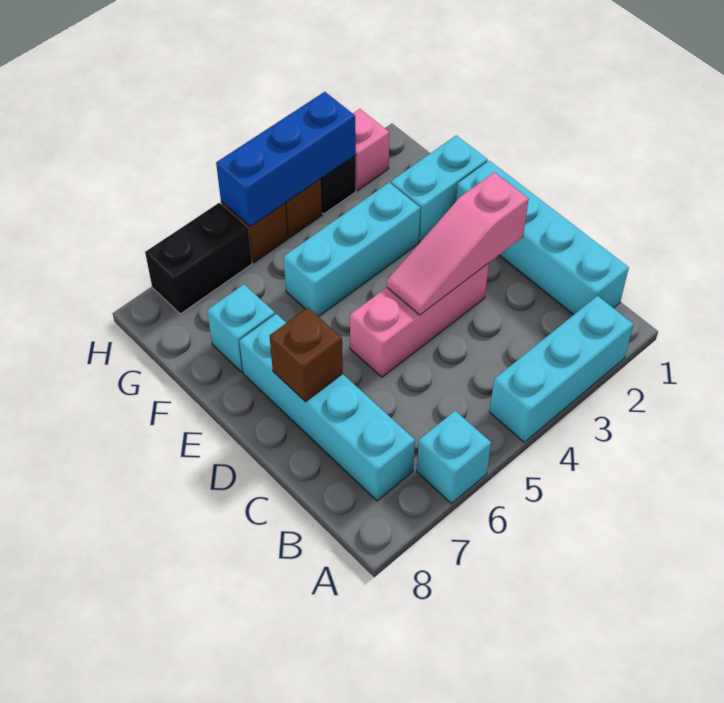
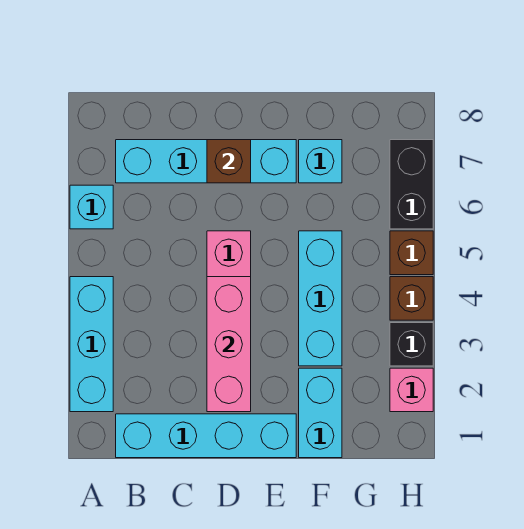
pink slope D2:D4 level 2 top 2 -> pink brick D2:D4 level 2
blue brick H3:H5 level 2 -> none

